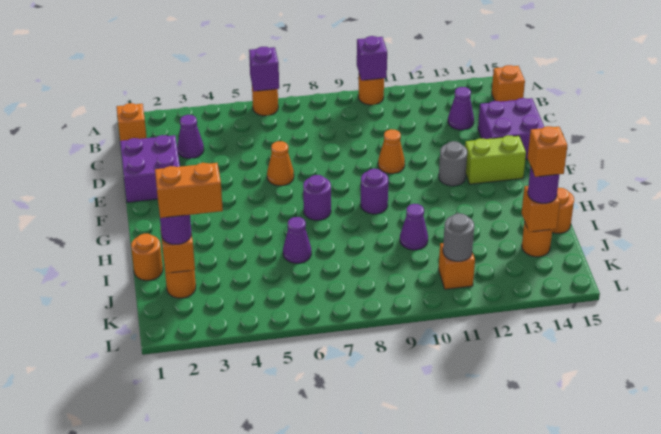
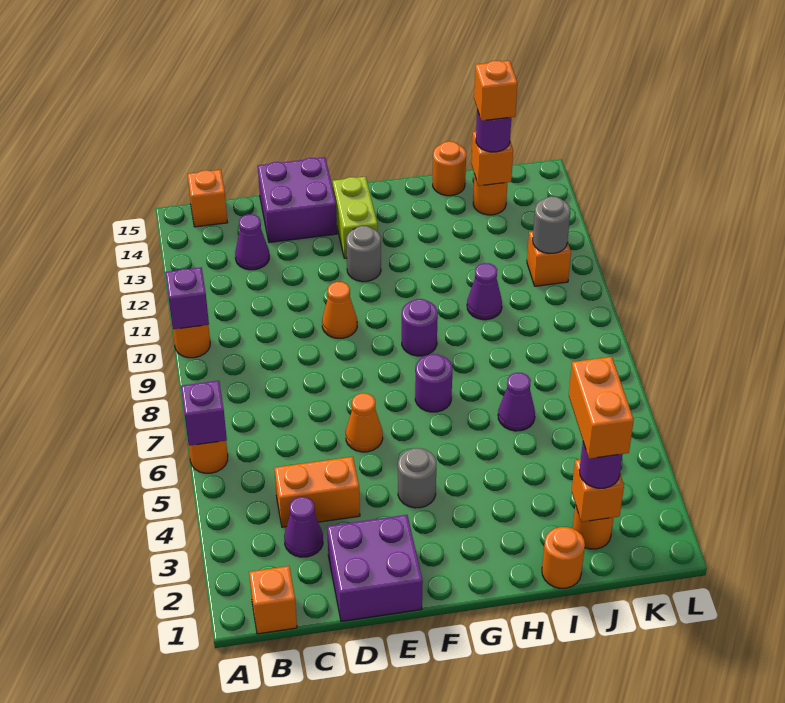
none -> orange brick C4:D4 level 1
none -> grey round brick F4 level 1

